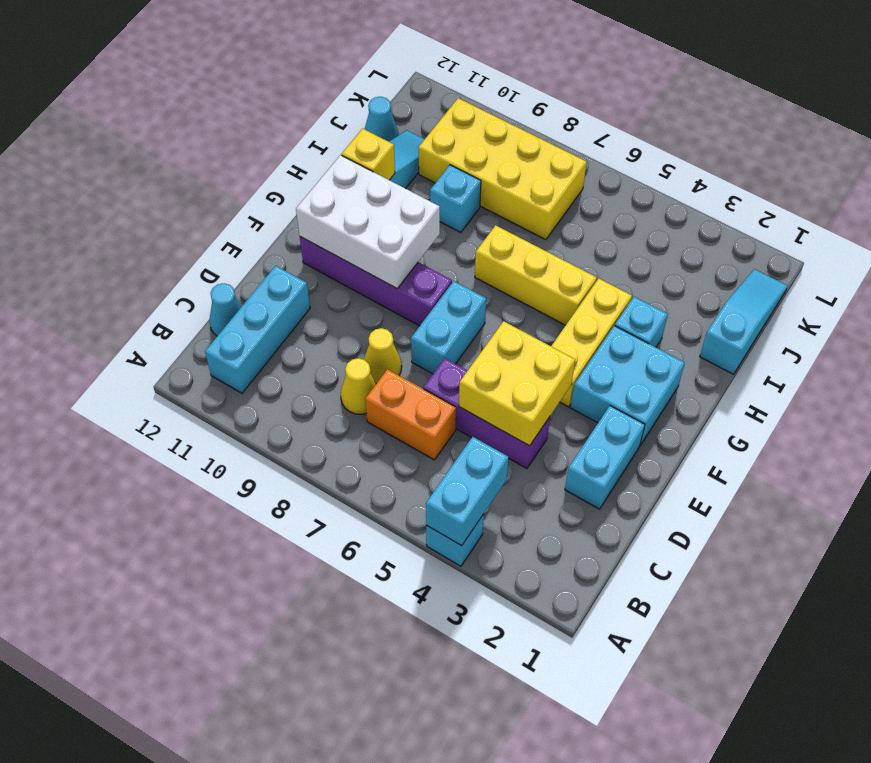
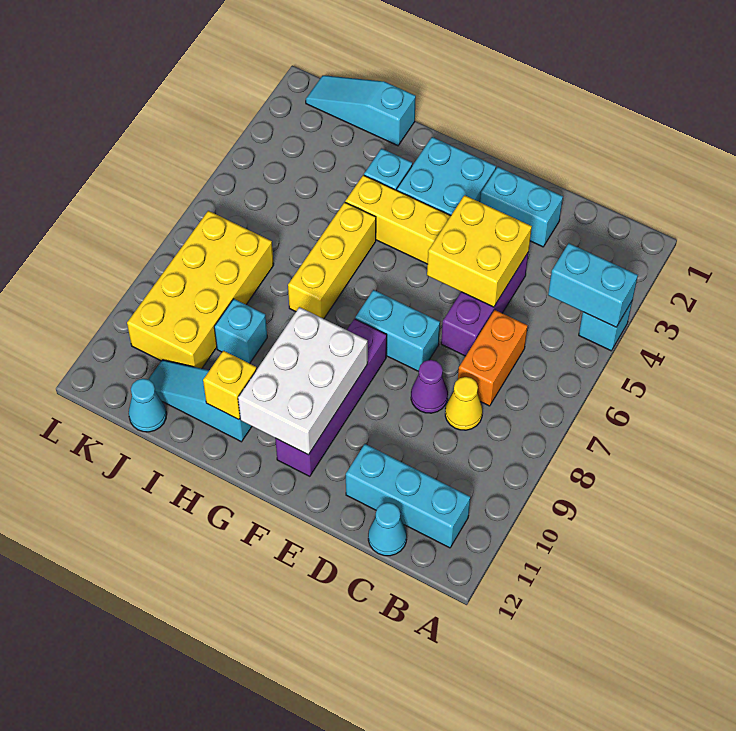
yellow cone D8 level 1 -> purple cone D8 level 1

